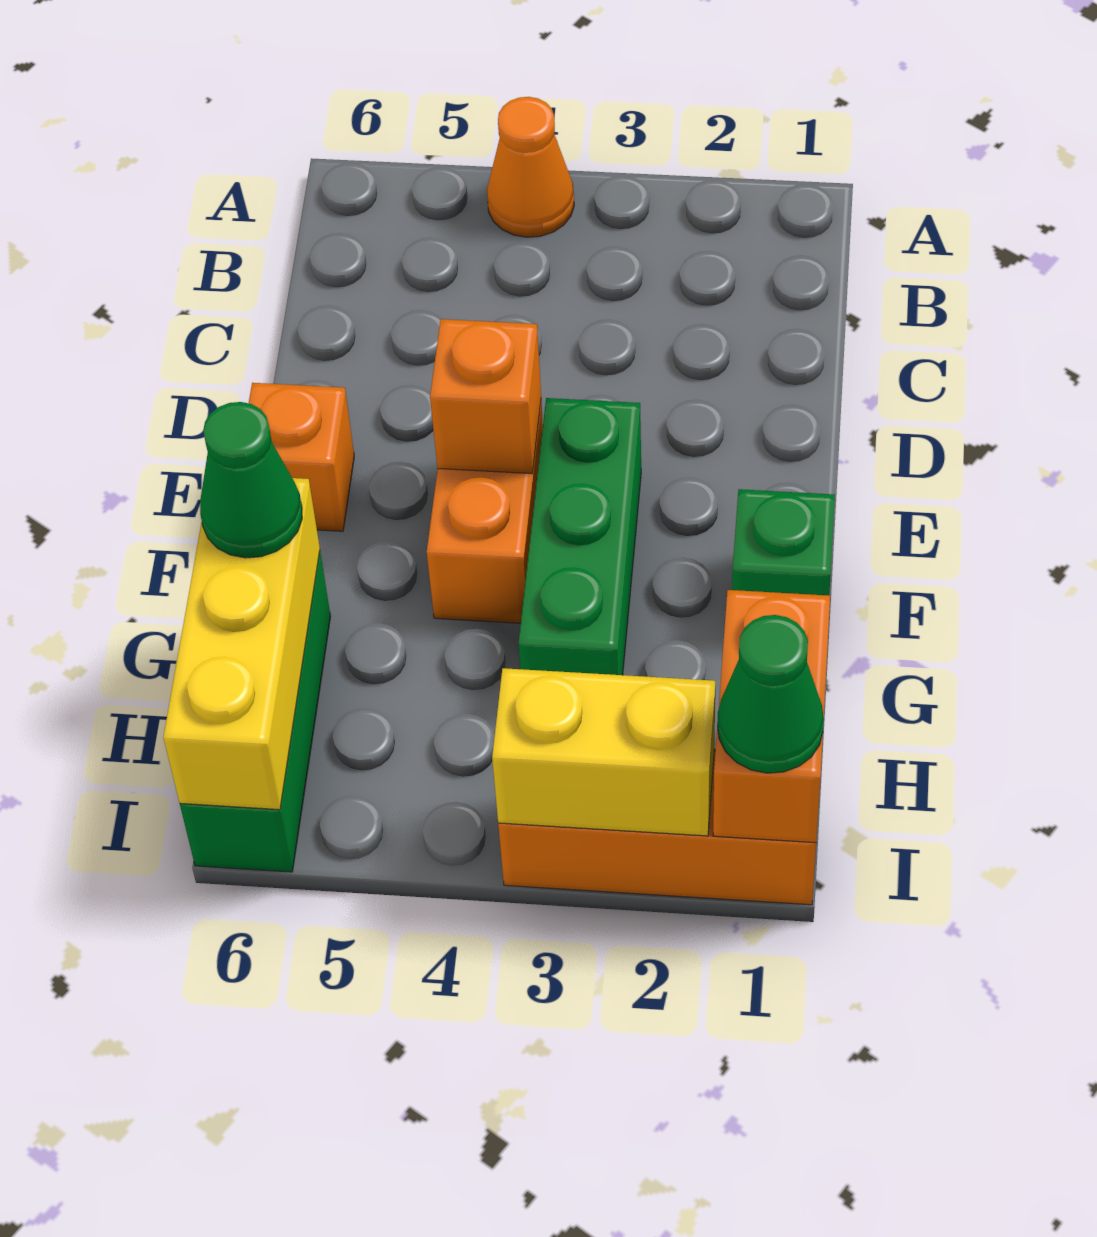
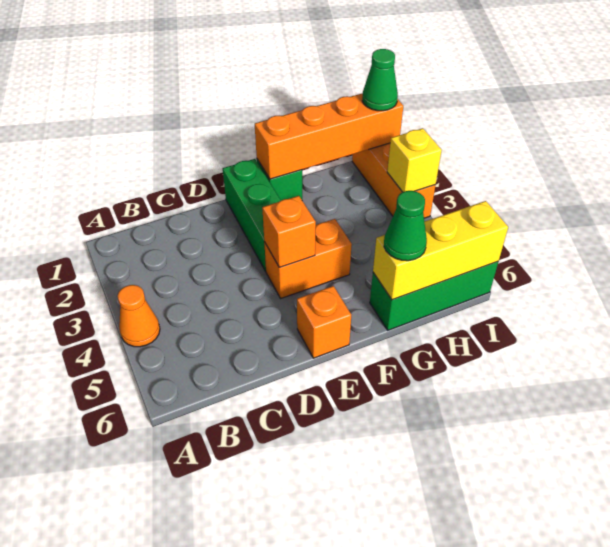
green brick E3:G3 level 1 -> green brick E1:E3 level 1
orange brick H1:I1 level 2 -> orange brick F1:I1 level 2
yellow brick I2:I3 level 2 -> yellow brick I3 level 2

